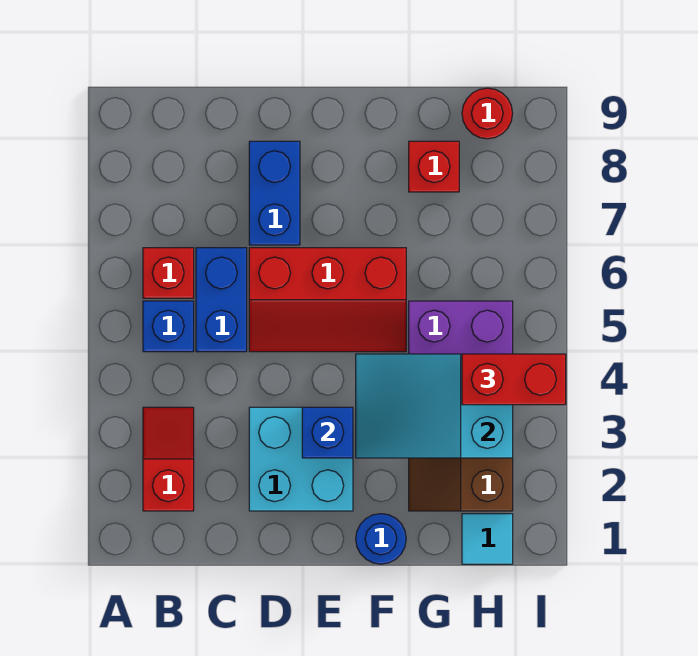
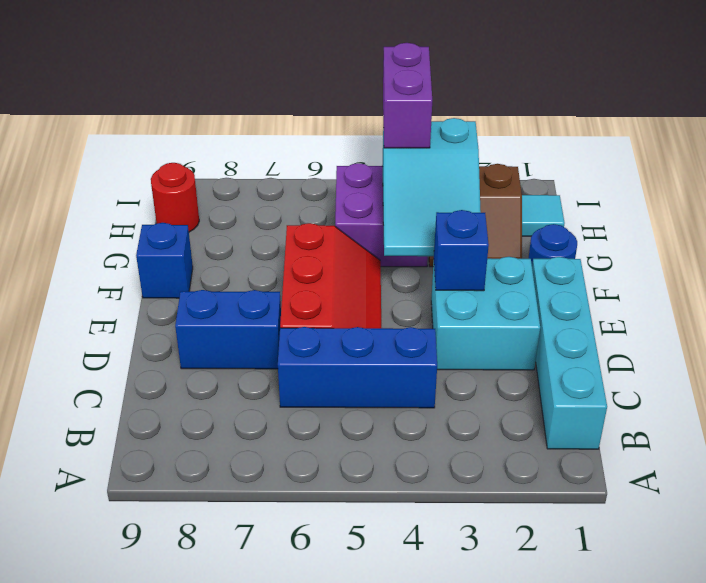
none -> cyan brick B1:E1 level 1
red slope B2:B3 level 1 top 2 -> none
blue brick B5 level 1 -> blue brick F9 level 1
red brick B6 level 1 -> none
blue brick C5:C6 level 1 -> blue brick C4:C6 level 1
red brick G8 level 1 -> none
red brick H4:I4 level 3 -> purple brick H4:I4 level 3

